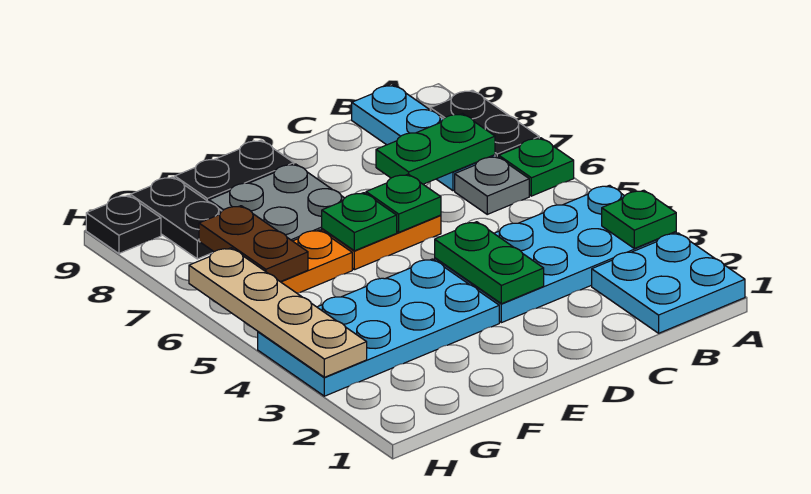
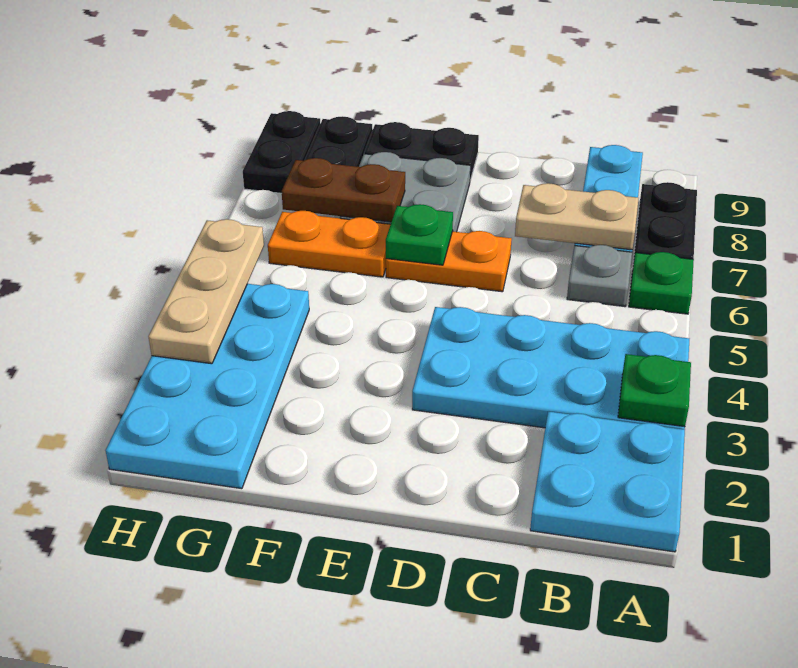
green plate B7:C7 level 2 -> tan plate B7:C7 level 2
green plate D3:D4 level 2 -> none
green plate D6 level 2 -> none
cyan plate E3:H4 level 1 -> cyan plate G1:H4 level 1
brown plate G6:G7 level 2 -> brown plate F7:G7 level 2
tan plate H3:H6 level 2 -> tan plate H3:H5 level 2
black plate H9 level 1 -> black plate H8:H9 level 1

